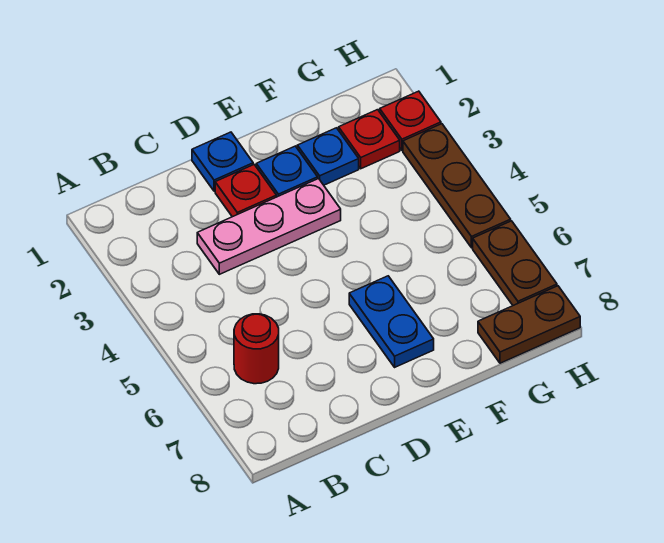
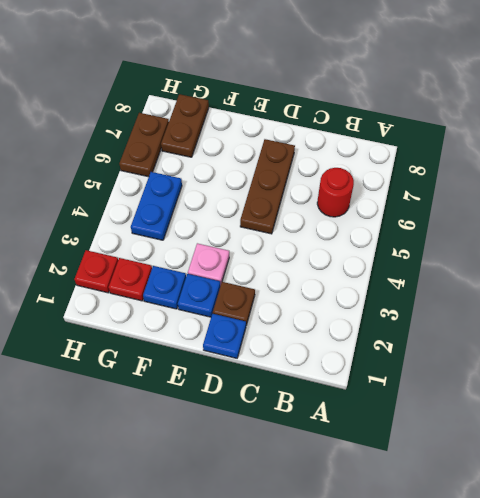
pink plate C3:E3 level 1 -> pink plate E3 level 1
red plate D2 level 1 -> brown plate D2 level 1
blue plate E6:E7 level 1 -> blue plate G4:G5 level 1
brown plate G8:H8 level 1 -> brown plate G7:G8 level 1
brown plate H3:H5 level 1 -> brown plate D5:D7 level 1

